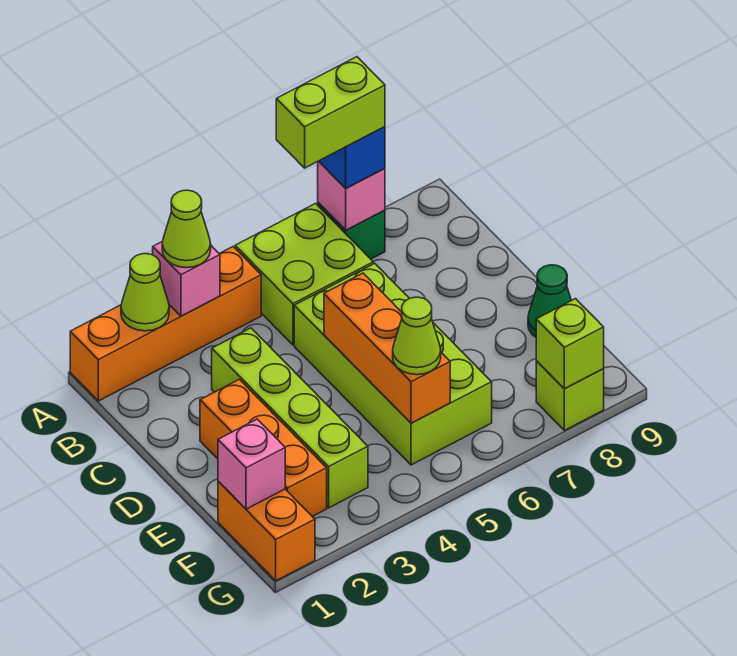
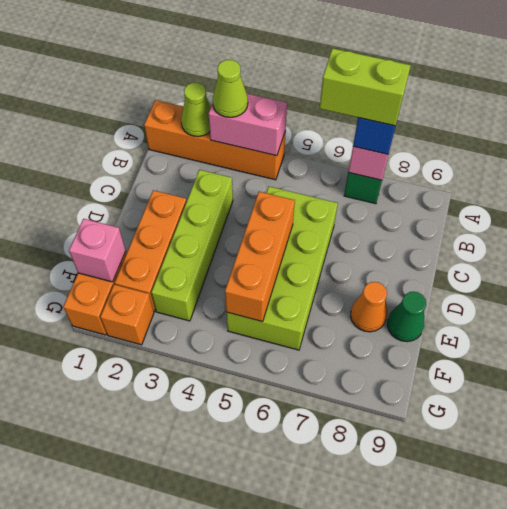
pink brick A3 level 2 -> pink brick A3:A4 level 2
lime brick A5:B6 level 1 -> none
none -> orange cone E8 level 1
lime cone F5 level 3 -> none
none -> orange brick G2 level 1
lime brick G8 level 1 -> none
lime brick G8 level 2 -> none

